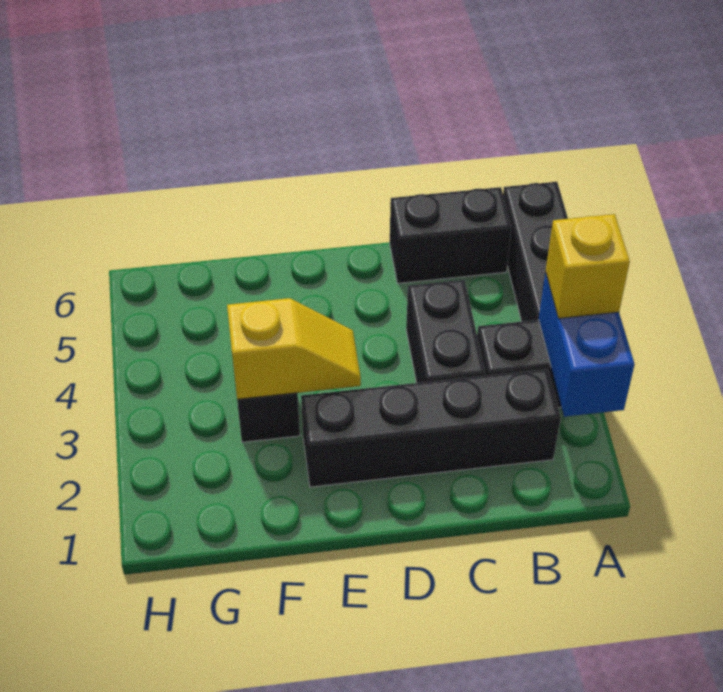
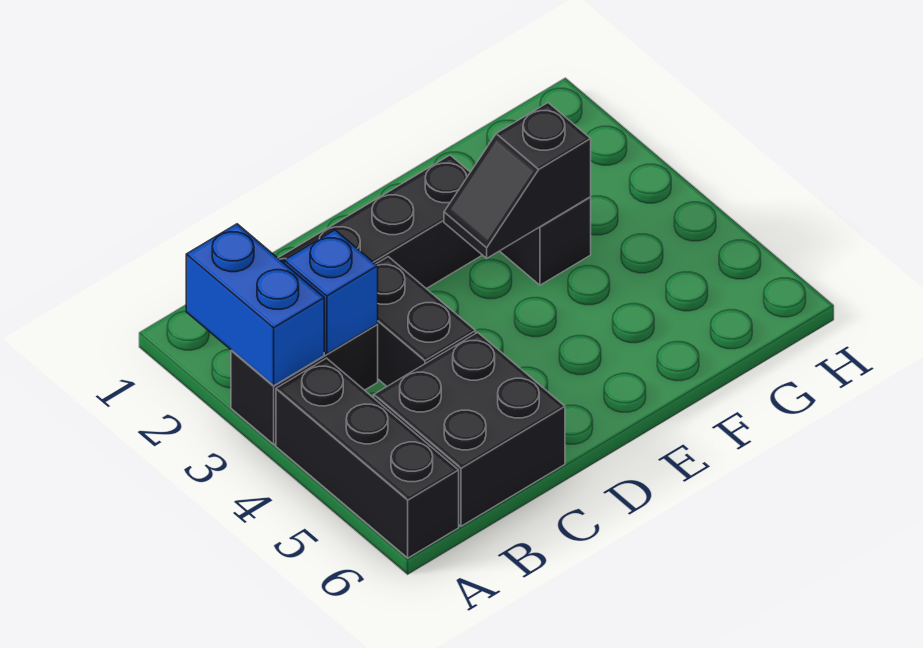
yellow brick A3 level 3 -> none
none -> blue brick B3 level 2
black brick B6:C6 level 1 -> black brick B5:C6 level 1
yellow slope E3:F3 level 2 top F -> black slope E3:F3 level 2 top F

